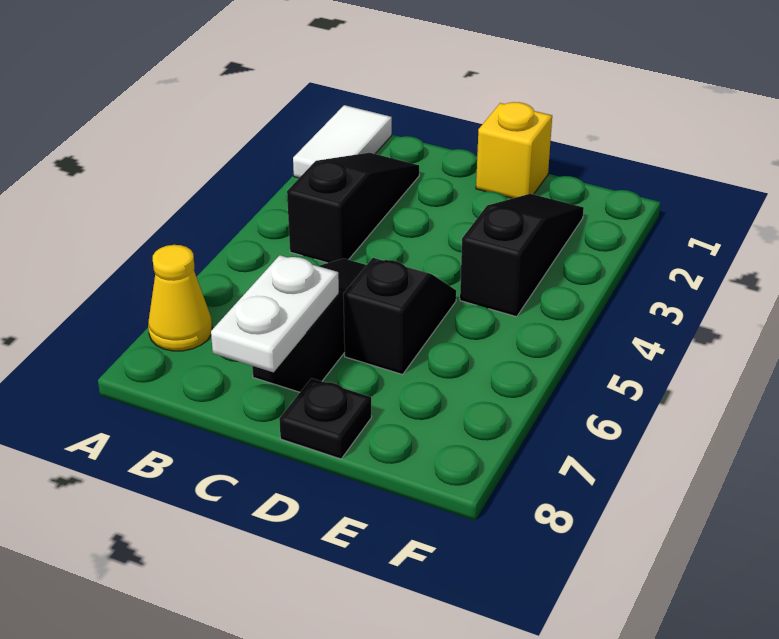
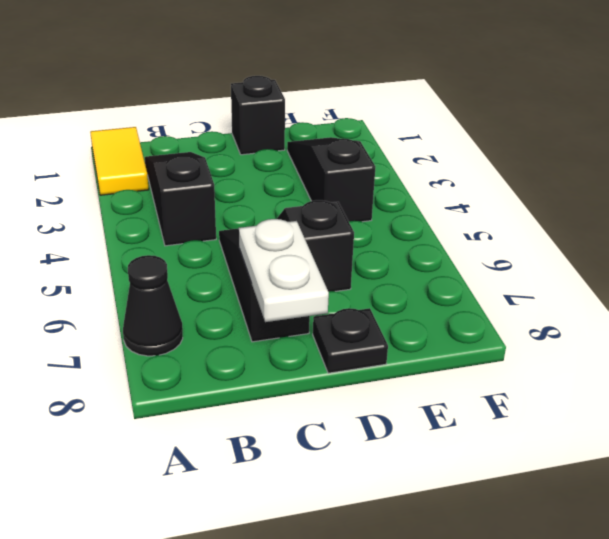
white tile A1:A2 level 1 -> yellow tile A1:A2 level 1
yellow cone A7 level 1 -> black cone A7 level 1
yellow brick D1 level 1 -> black brick D1 level 1

